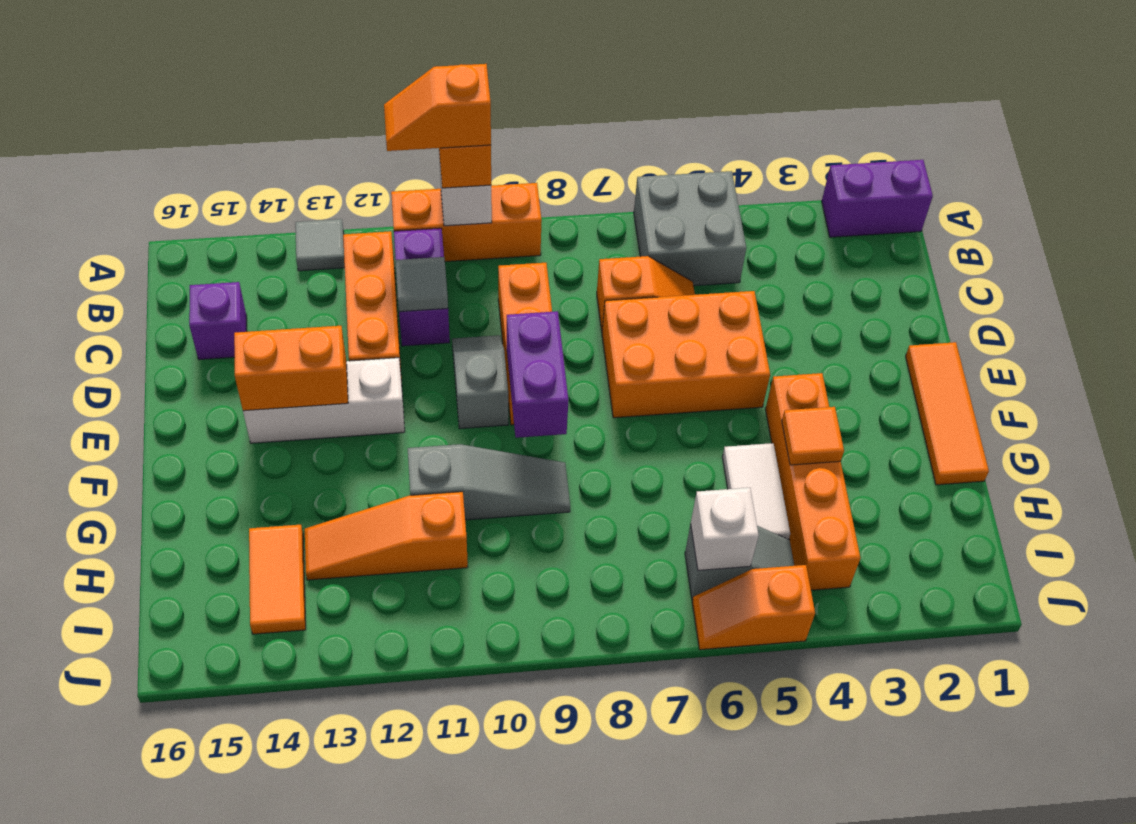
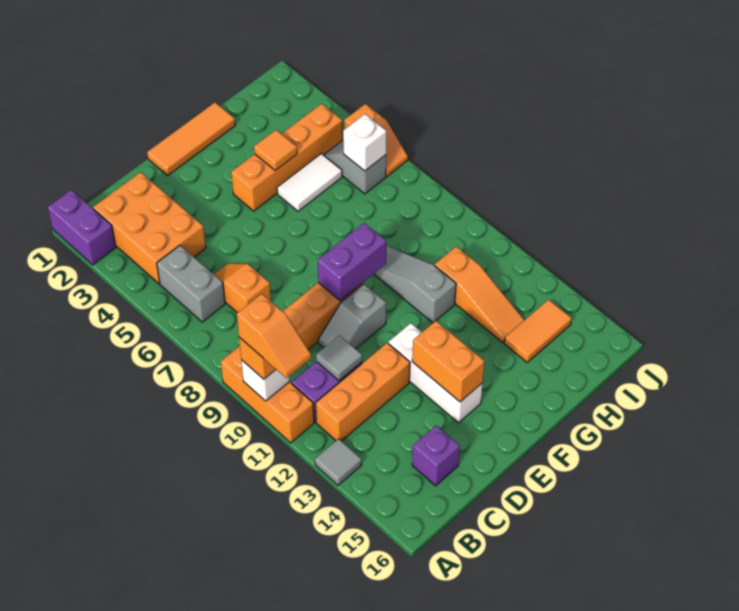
grey brick A5:B6 level 1 -> grey brick B5:B6 level 1
orange brick D5:E7 level 1 -> orange brick B2:C4 level 1

